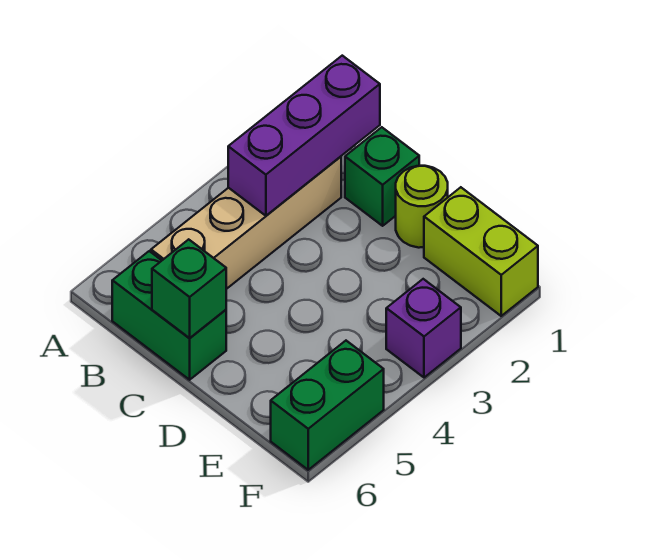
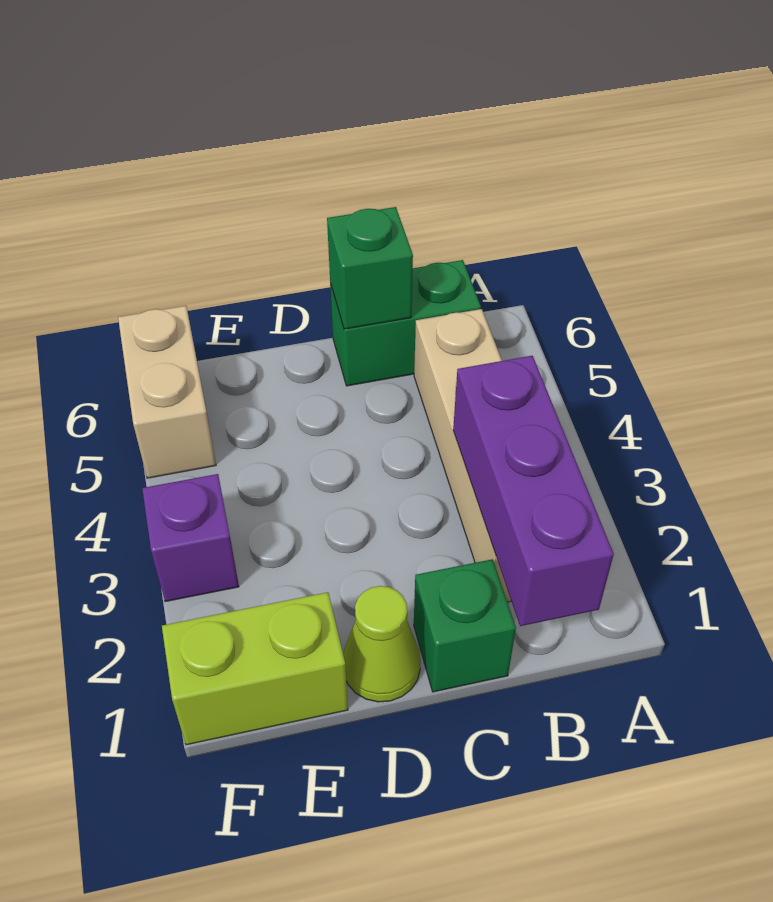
lime round brick D1 level 1 -> lime cone D1 level 1
green brick F5:F6 level 1 -> tan brick F5:F6 level 1

